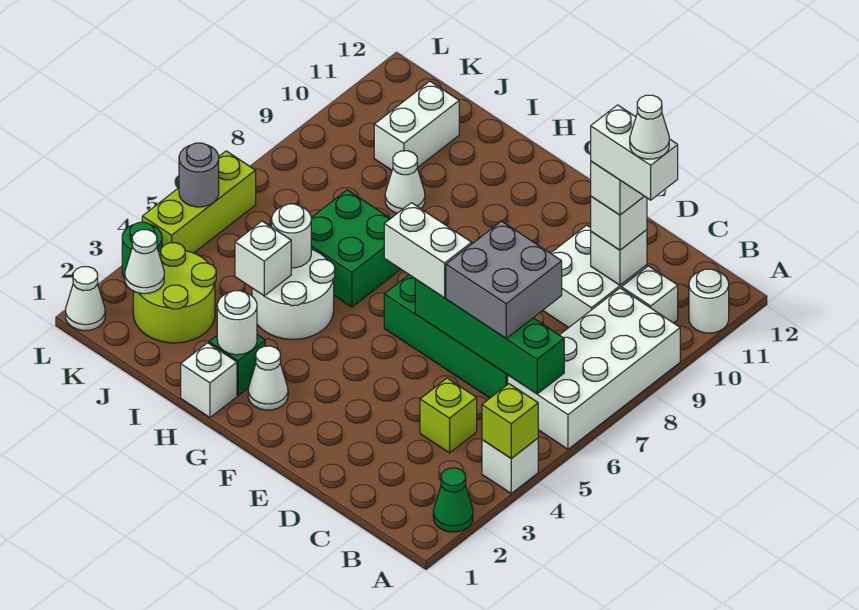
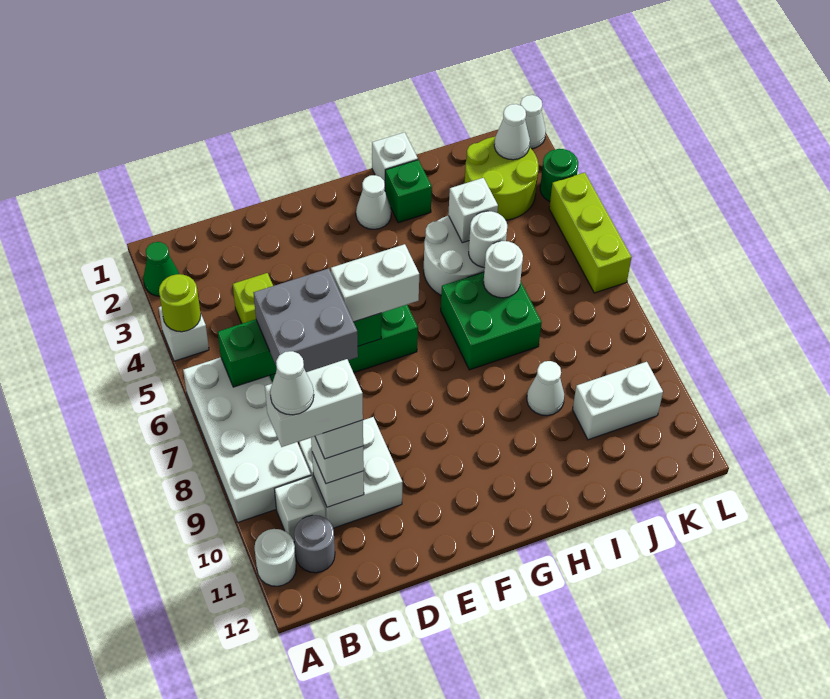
lime brick A4 level 2 -> lime round brick A4 level 2
white round brick H2 level 2 -> white round brick I6 level 2
white brick J10:J11 level 1 -> white brick J10:K10 level 1
grey round brick L5 level 2 -> grey round brick B11 level 1

